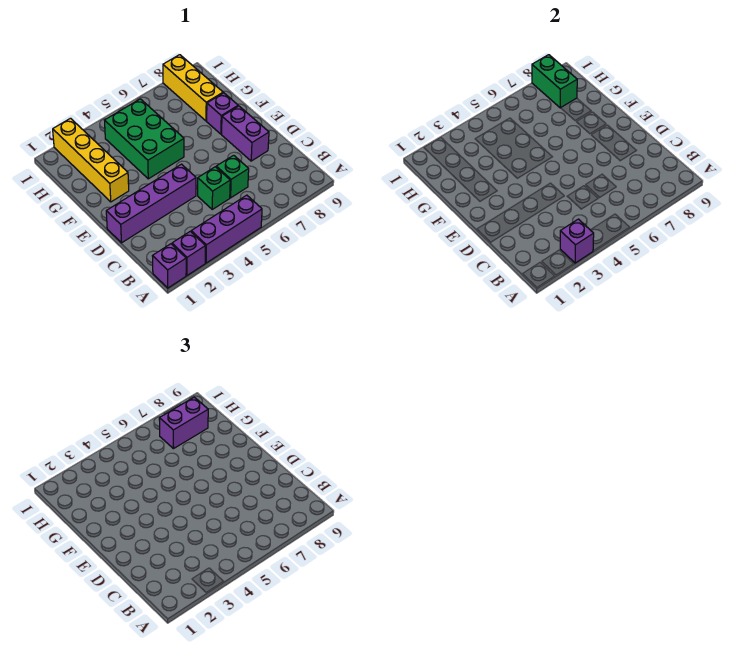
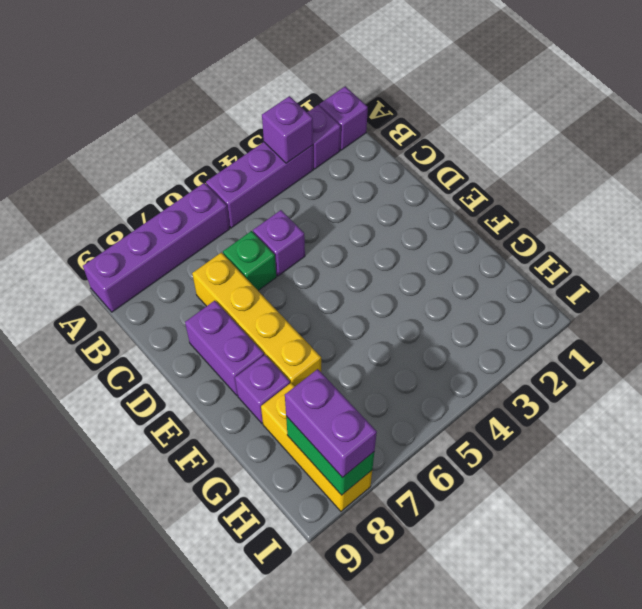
green brick C5 level 1 -> purple brick C5 level 1
purple brick D1:D4 level 1 -> purple brick A6:A9 level 1
yellow brick F2:I2 level 1 -> yellow brick C7:F7 level 1
green brick F4:H5 level 1 -> none
purple brick H7:H8 level 3 -> purple brick H8:I8 level 3

